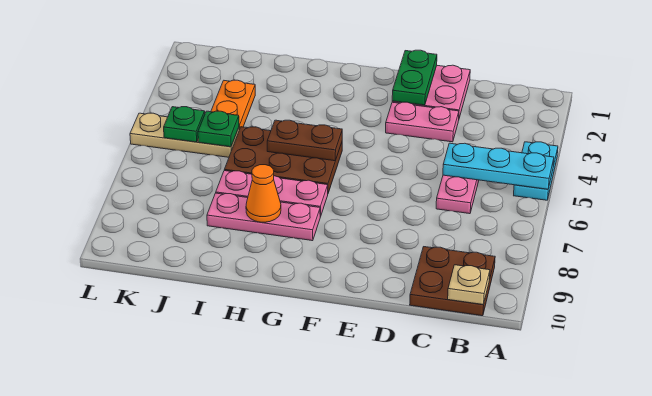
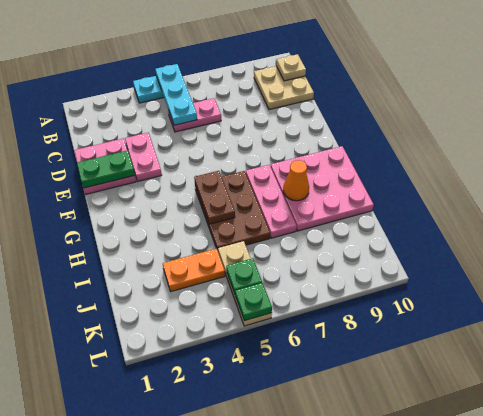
brown plate B9:C10 level 1 -> tan plate B9:C10 level 1
pink plate G8:I8 level 1 -> pink plate G8:I10 level 1
green plate J5 level 2 -> green plate L5 level 2

